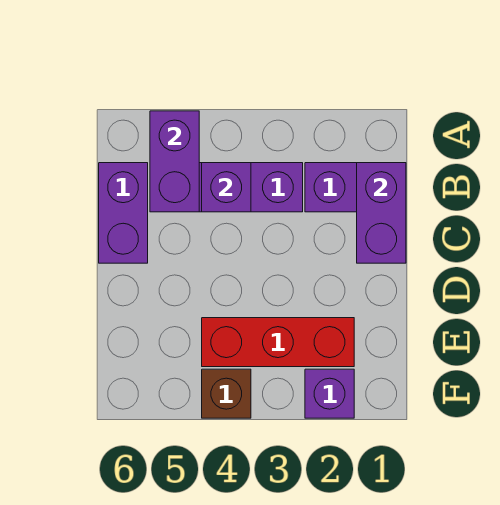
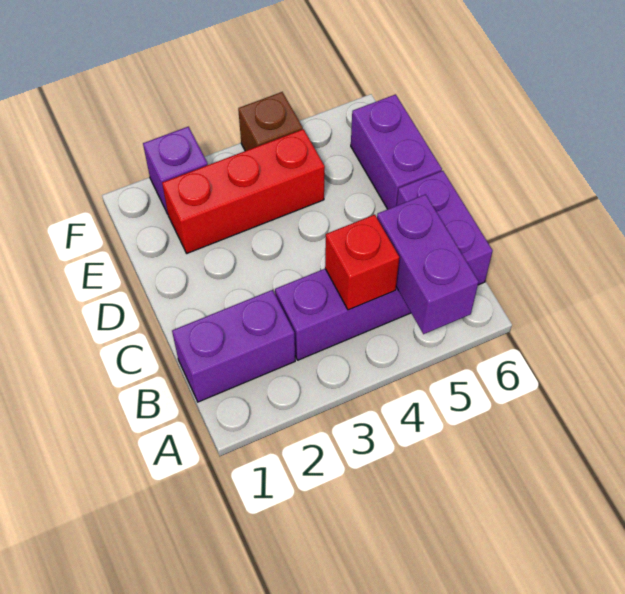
purple brick B1:C1 level 2 -> purple brick D6:E6 level 1
purple brick B4 level 2 -> red brick B4 level 2

